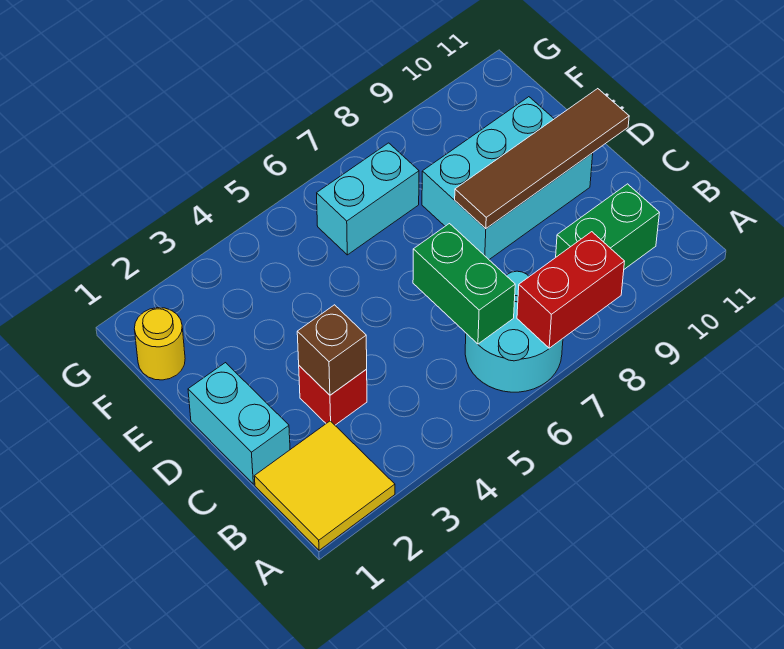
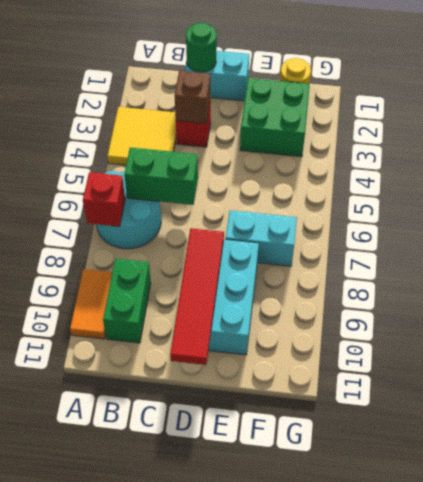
yellow tile A1:B2 level 1 -> yellow tile A3:B4 level 1
red brick A7:A8 level 2 -> red brick A7 level 2
none -> orange tile A9:A10 level 1
none -> green round brick C1 level 2
brown tile D8:D11 level 2 -> red tile D8:D11 level 2
none -> green brick E2:F3 level 1
cyan brick F6:F7 level 1 -> cyan brick E7:F7 level 1

